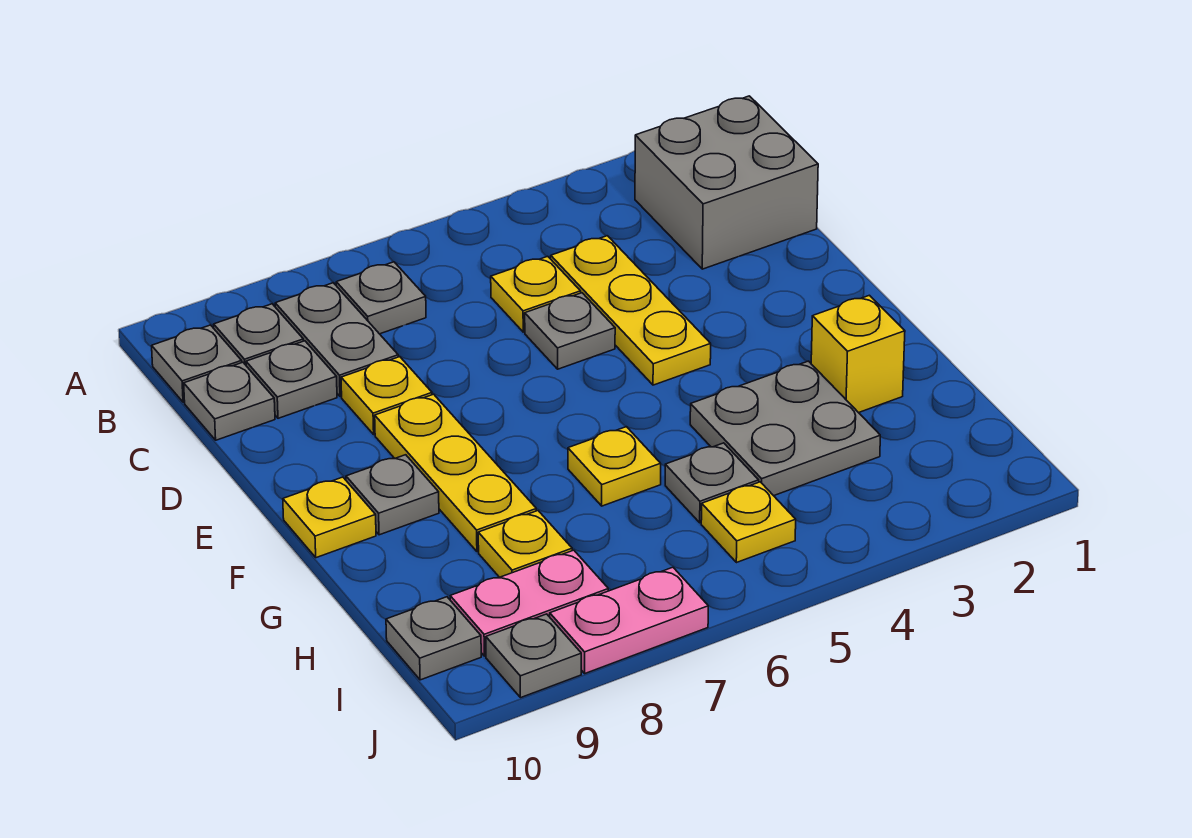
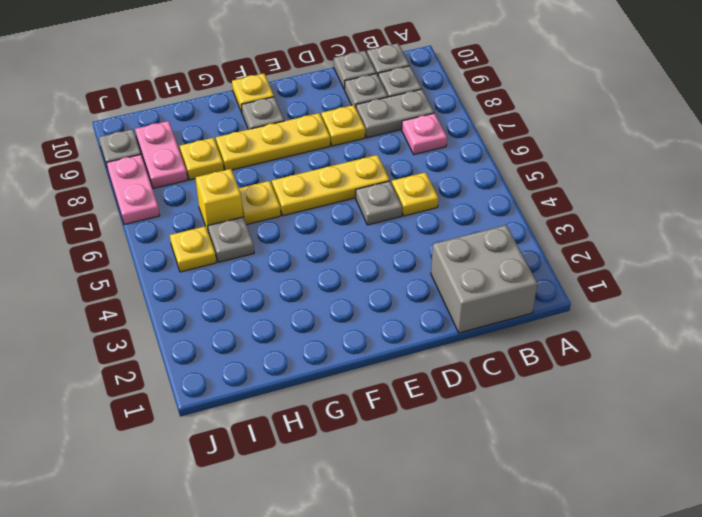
grey plate B7 level 1 -> pink plate B7 level 1
yellow plate C4:E4 level 1 -> yellow plate D6:F6 level 1
yellow brick G2 level 1 -> yellow brick H6 level 1
grey plate G3:H4 level 1 -> none
grey plate I10 level 1 -> none

